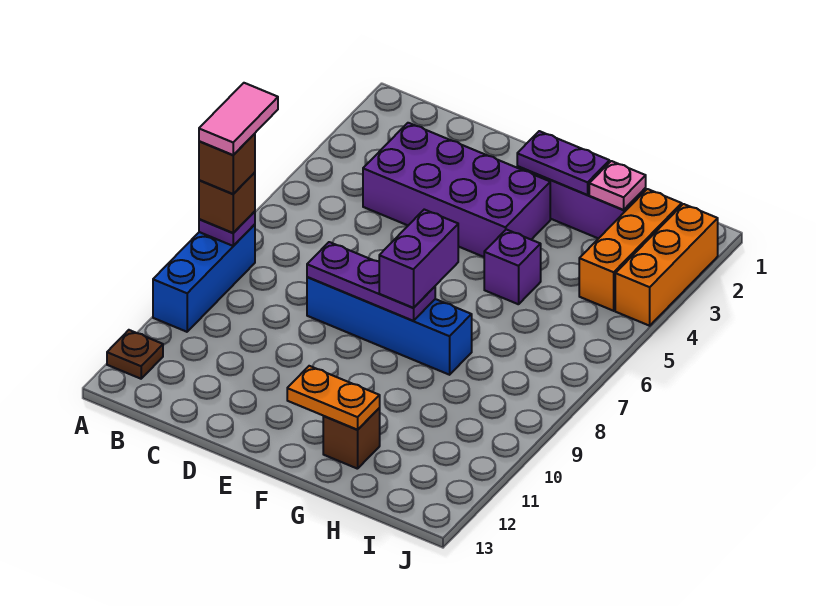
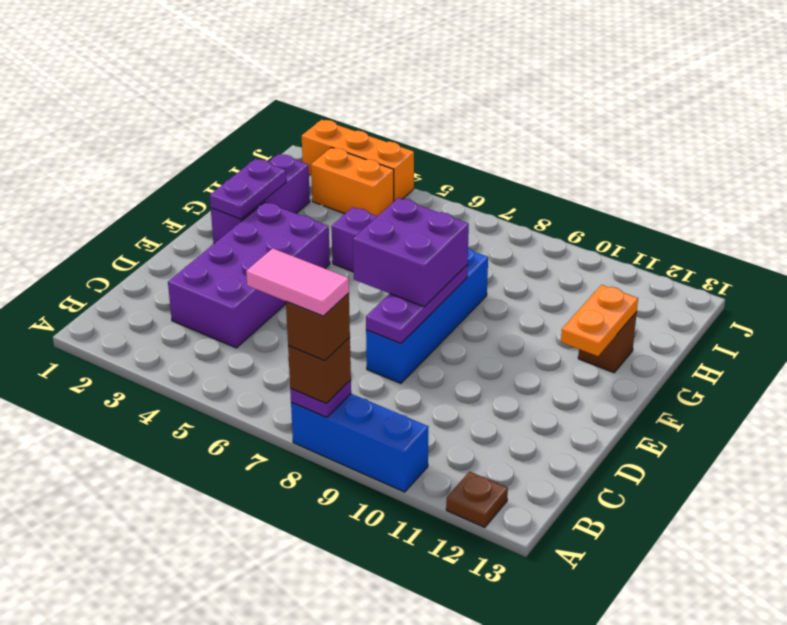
purple brick F7:F8 level 3 -> purple brick E7:F8 level 3
pink plate H2 level 2 -> none
orange brick I2:I4 level 1 -> orange brick I3:I4 level 1

